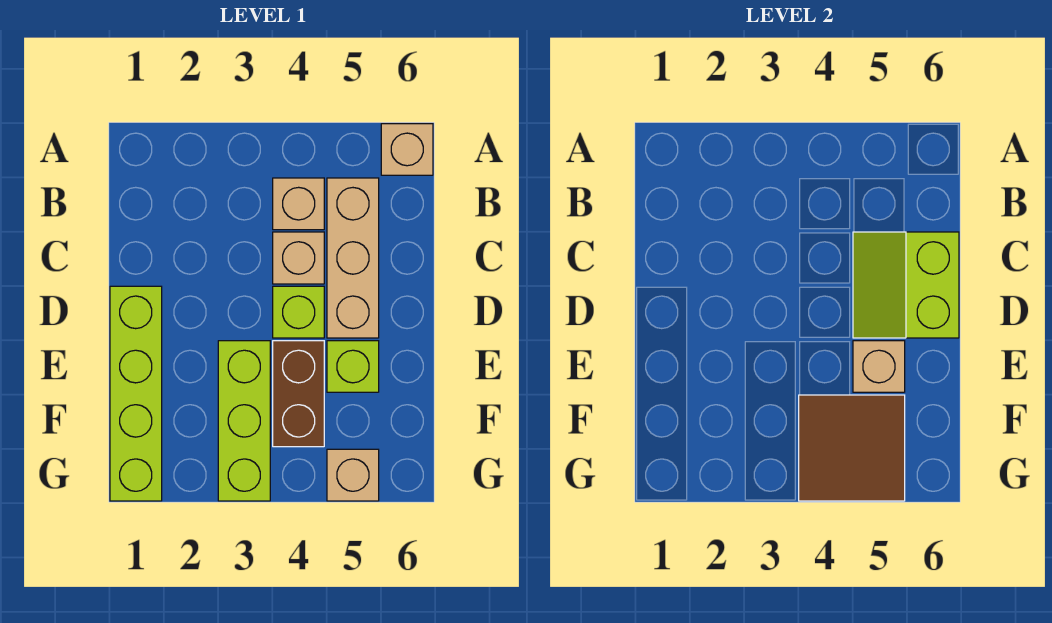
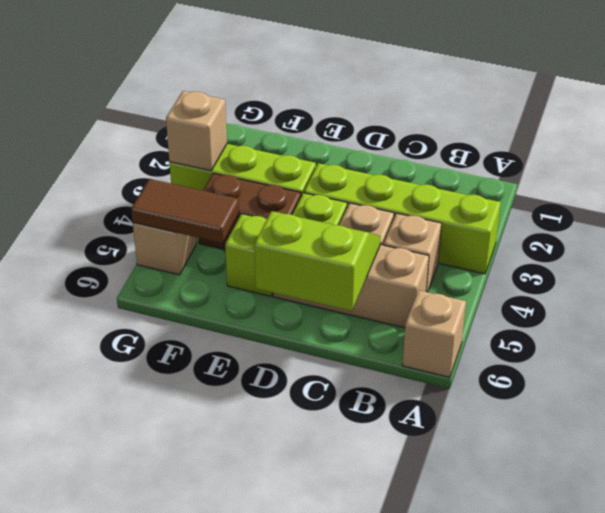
lime brick D1:G1 level 1 -> lime brick A3:D3 level 1
tan brick E5 level 2 -> tan brick G3 level 2
brown tile F4:G5 level 2 -> brown tile F5:G5 level 2

